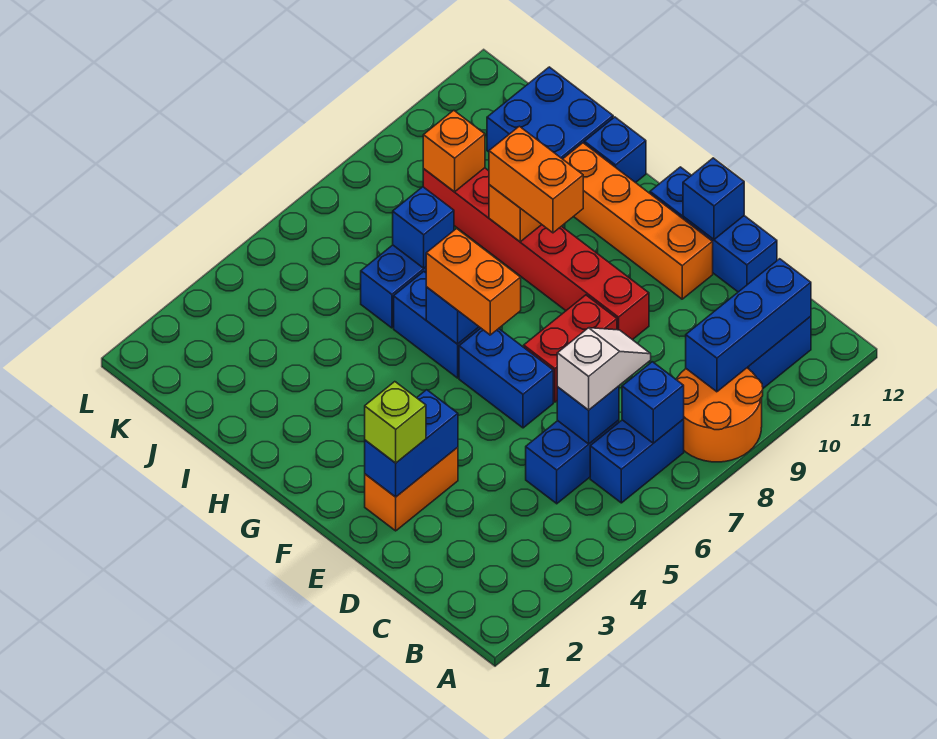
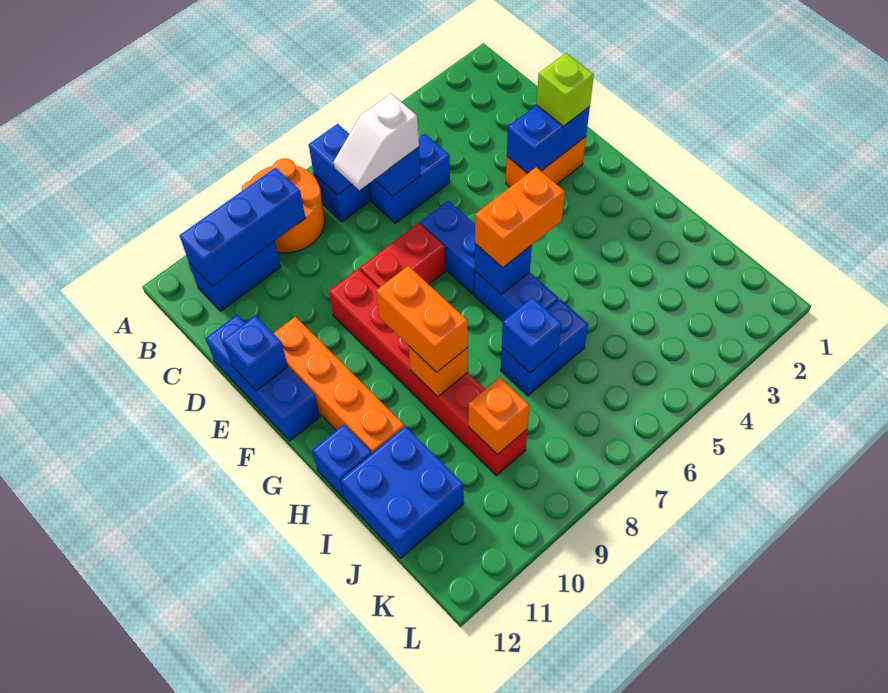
orange brick F6:G6 level 3 -> orange brick G5:G6 level 3

